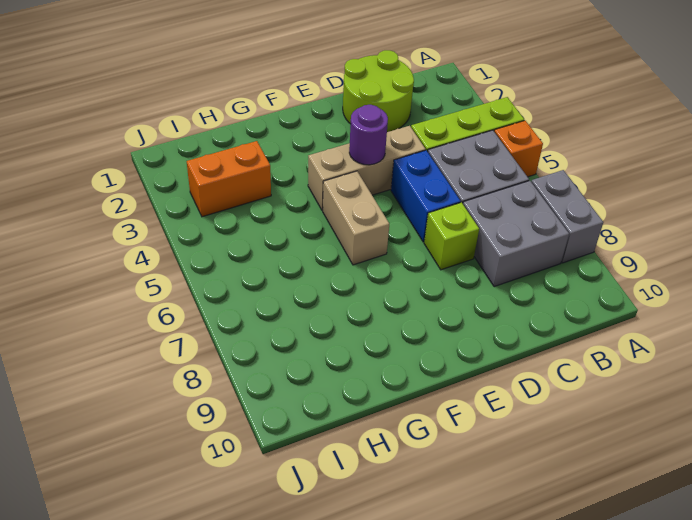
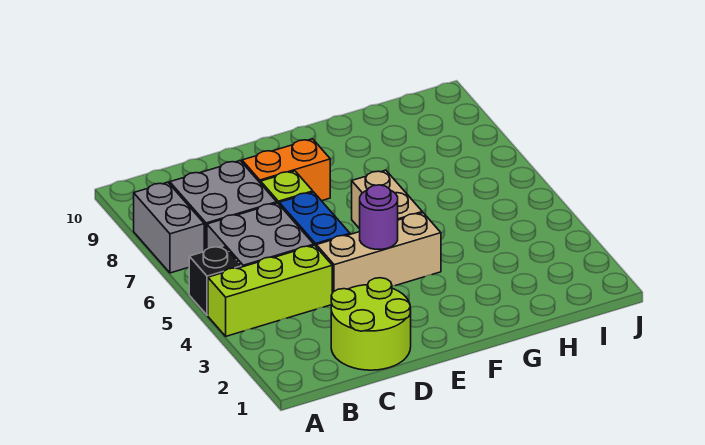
orange brick A5 level 1 -> black brick A5 level 1
orange brick H3:I3 level 1 -> orange brick D8:E8 level 1

